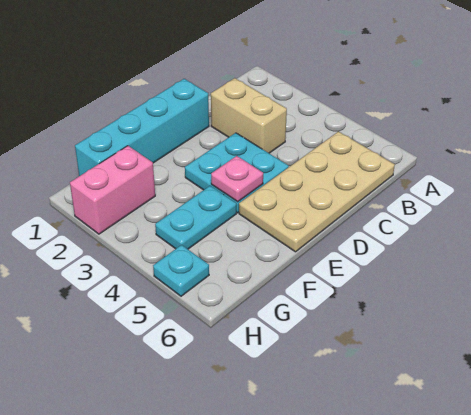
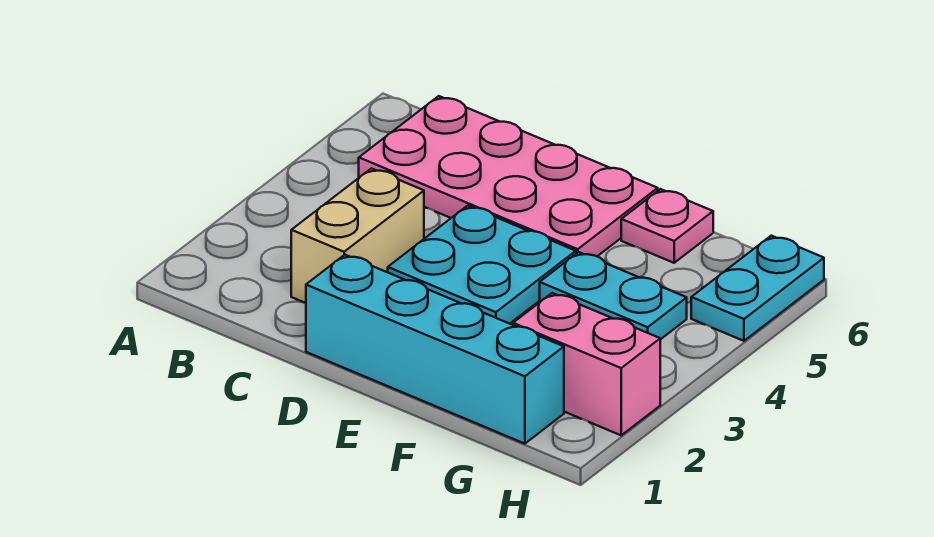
tan plate B5:E6 level 1 -> pink plate B5:E6 level 1
pink plate E4 level 2 -> pink plate F6 level 1
cyan plate H5 level 1 -> cyan plate H5:H6 level 1

